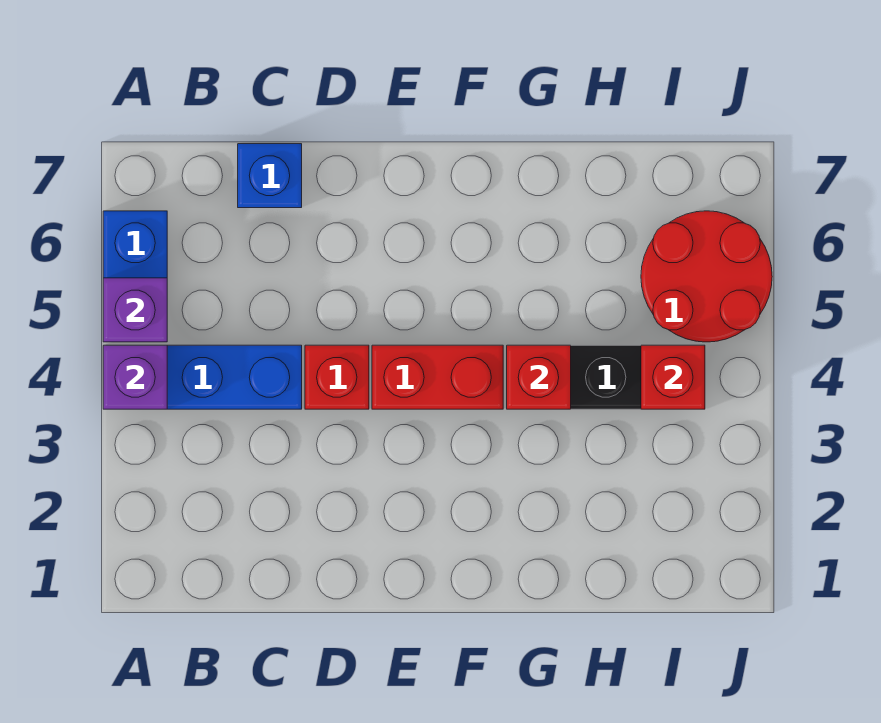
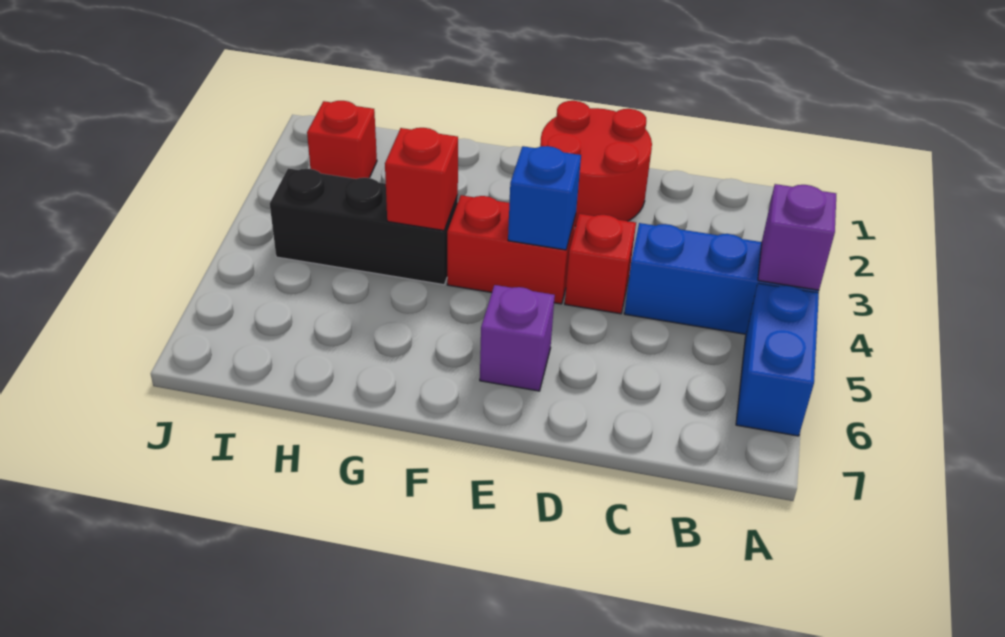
purple brick A5 level 2 -> purple brick E6 level 1
blue brick C7 level 1 -> blue brick E4 level 2
red brick I4 level 2 -> red brick I2 level 1
red round brick I5:J6 level 1 -> red round brick D1:E2 level 1

